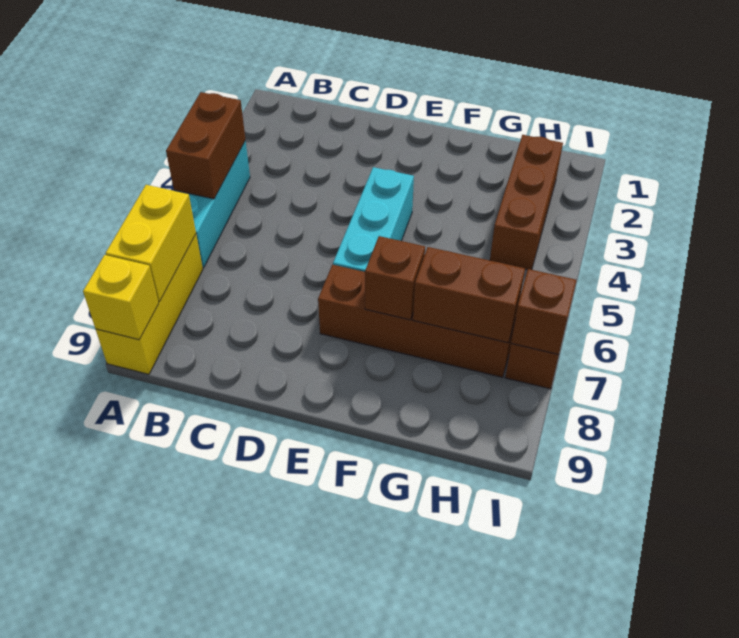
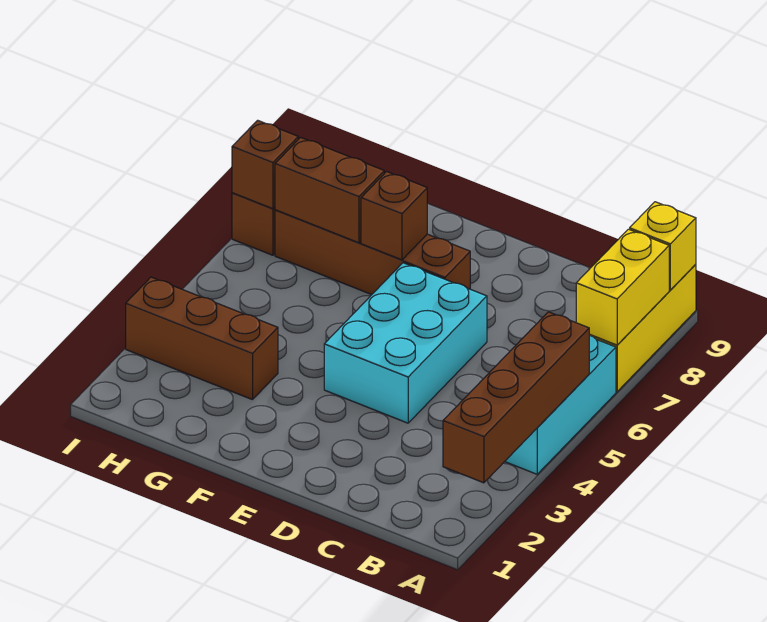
brown brick A4:A5 level 2 -> brown brick A2:A5 level 2
cyan brick E4:E6 level 1 -> cyan brick D4:E6 level 1
brown brick H2:H4 level 1 -> brown brick G3:I3 level 1

